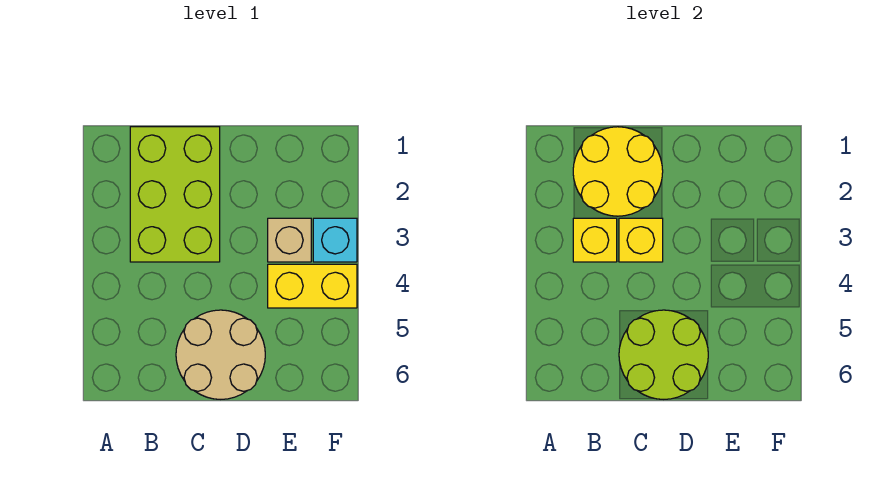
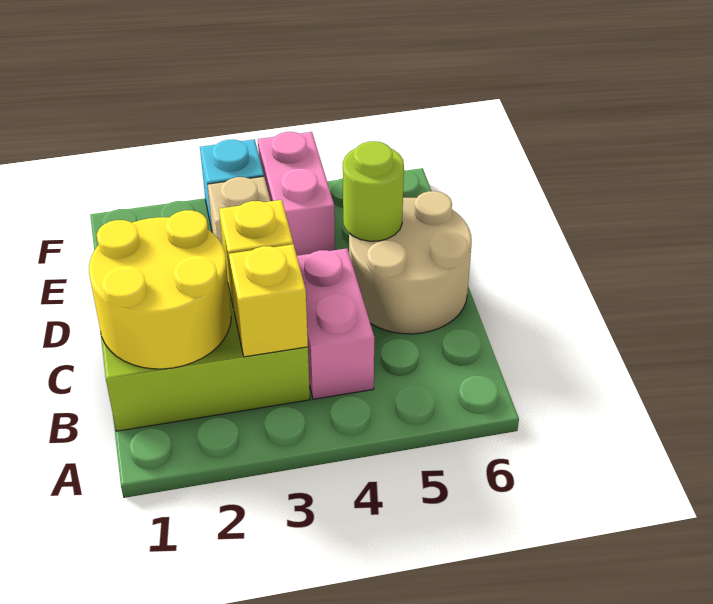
none -> pink brick B4:C4 level 1
lime round brick C5:D6 level 2 -> lime round brick D5 level 2
yellow brick E4:F4 level 1 -> pink brick E4:F4 level 1

